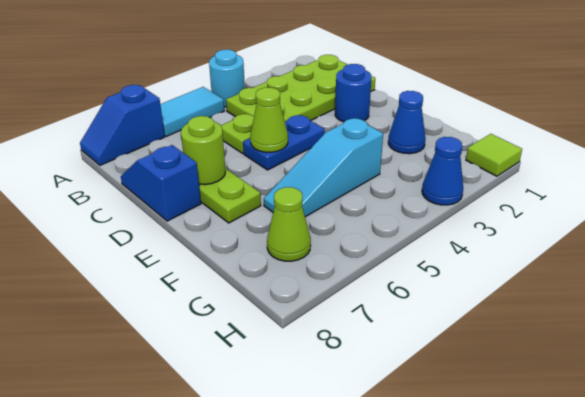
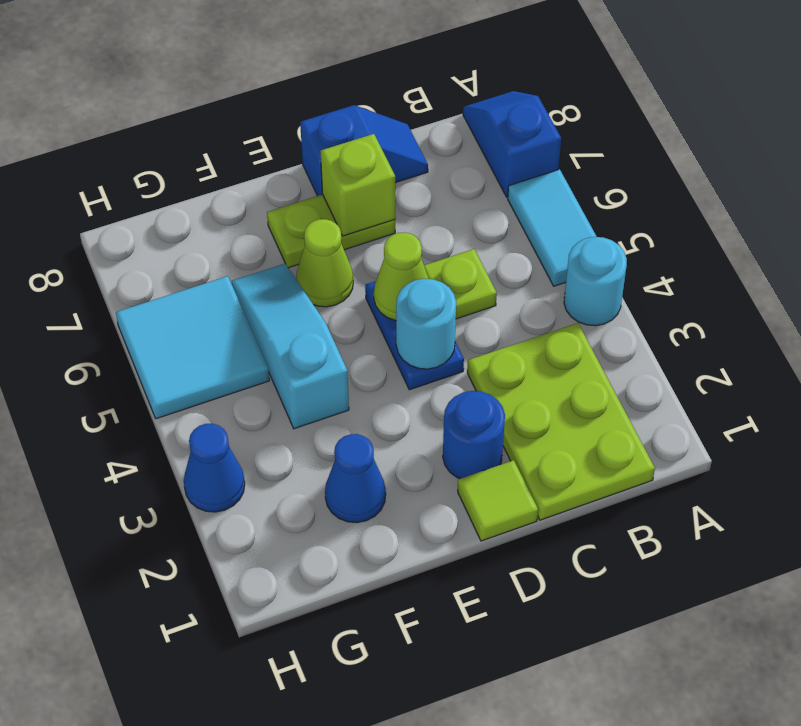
lime plate B1:C4 level 1 -> lime plate B1:C3 level 1
none -> cyan round brick D4 level 2
lime round brick D7 level 2 -> lime brick D7 level 2
none -> cyan tile G5:H6 level 1
lime cone G7 level 1 -> lime cone E6 level 1
lime tile H1 level 1 -> lime tile D1 level 1

